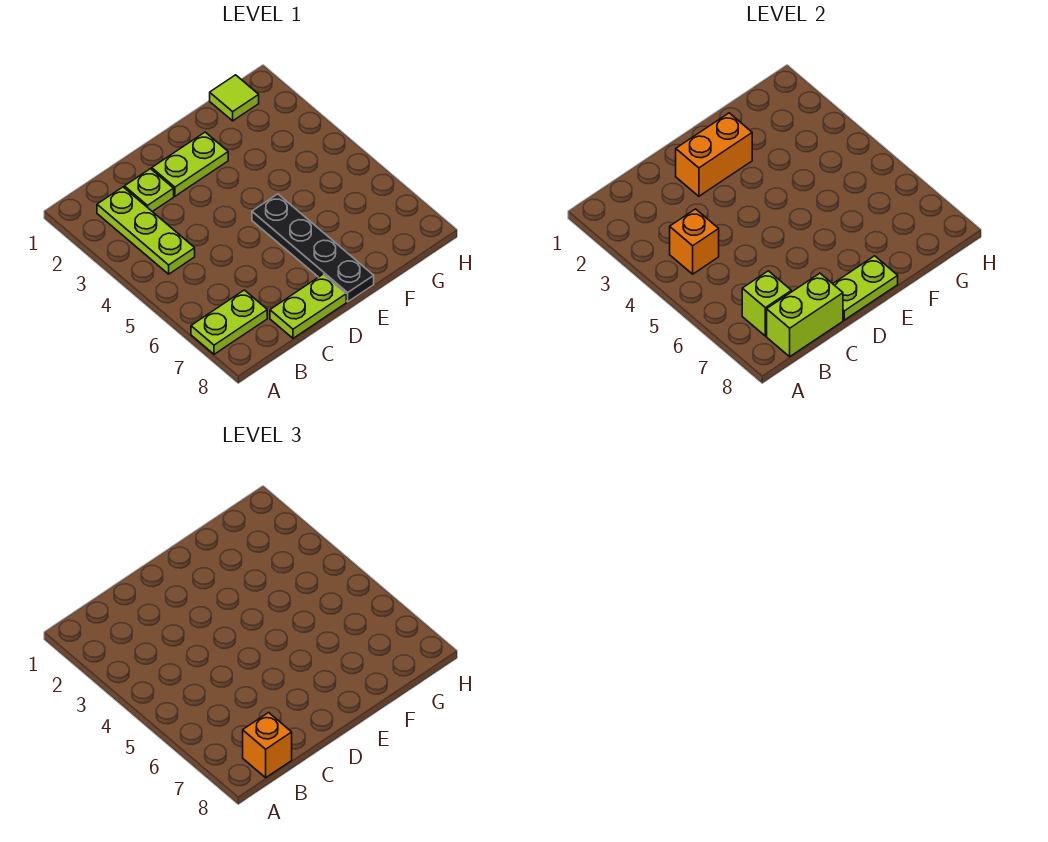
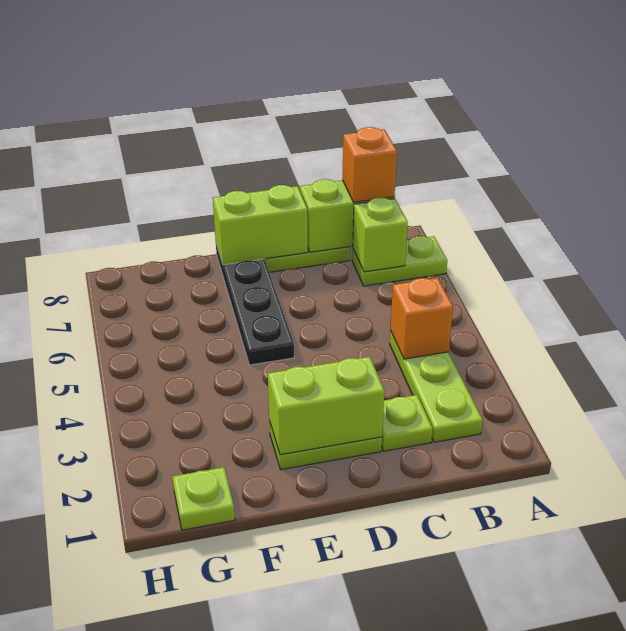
orange brick D2:E2 level 2 -> lime brick D2:E2 level 2
lime plate D8:E8 level 2 -> lime brick D8:E8 level 2
lime tile G1 level 1 -> lime plate G1 level 1

